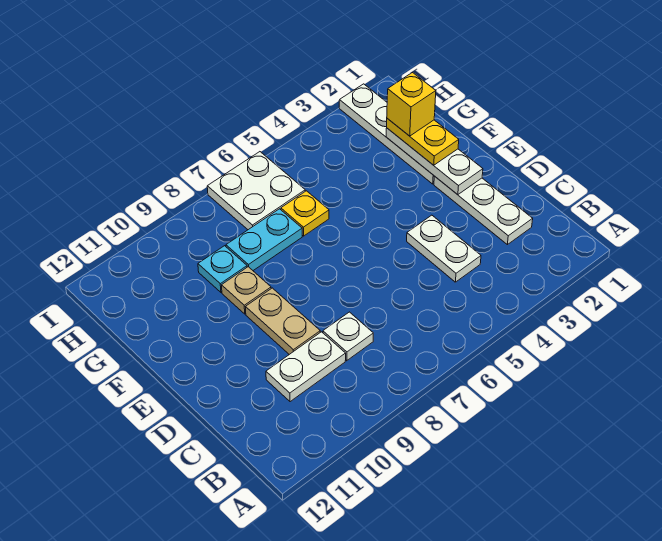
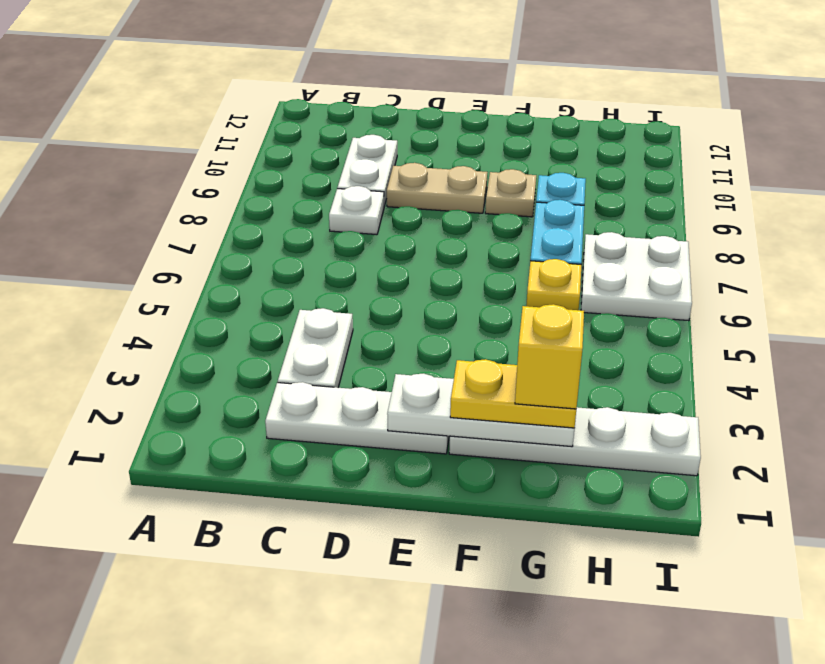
white plate C4:D4 level 1 -> white plate C3:C4 level 1

